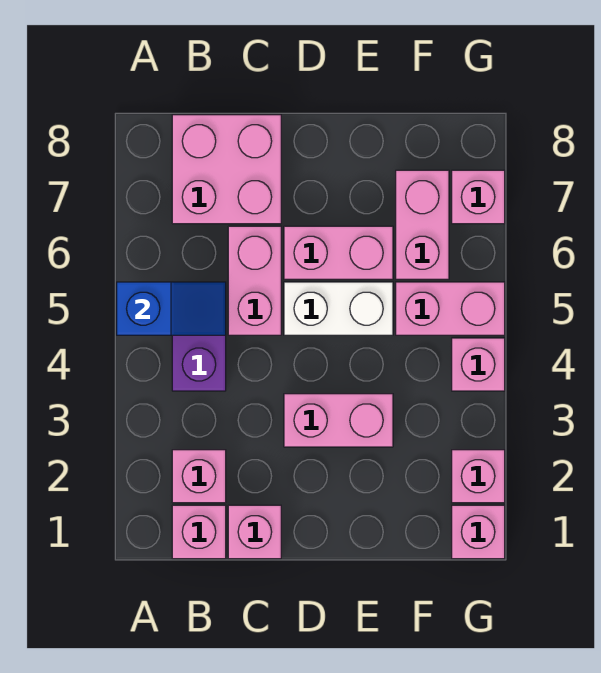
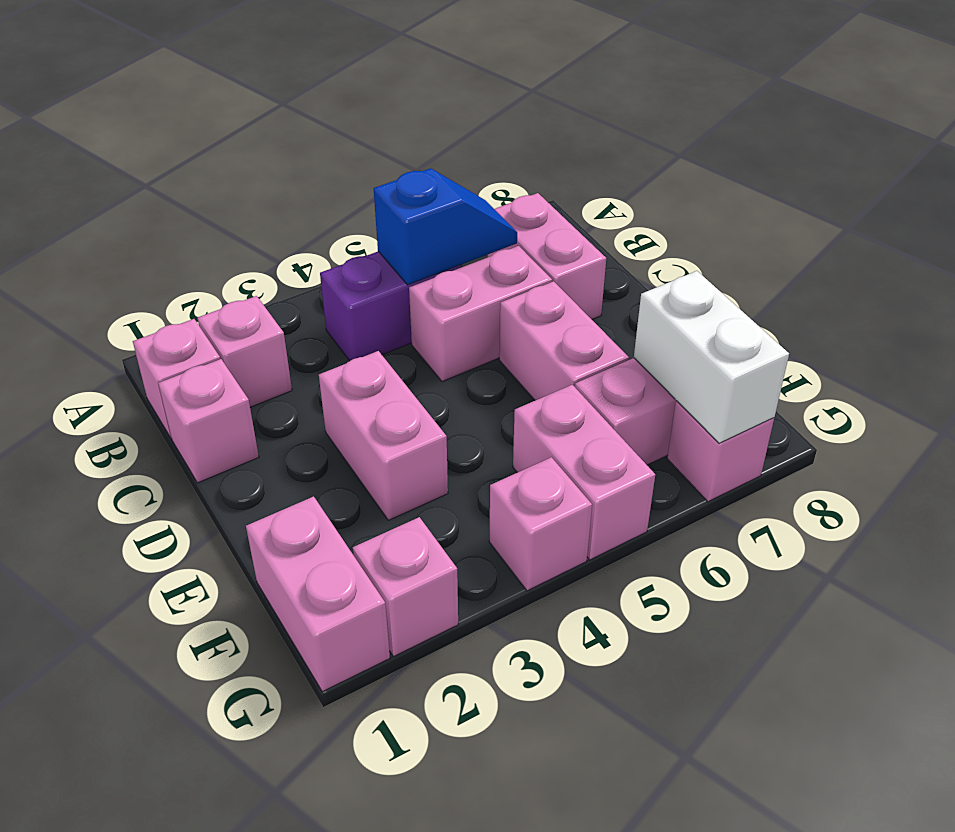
blue slope A5:B5 level 2 top A -> blue slope B5:B6 level 2 top 5
pink brick B7:C8 level 1 -> pink brick B7:C7 level 1
white brick D5:E5 level 1 -> white brick F7:G7 level 2
pink brick G1 level 1 -> pink brick F1:G1 level 1

